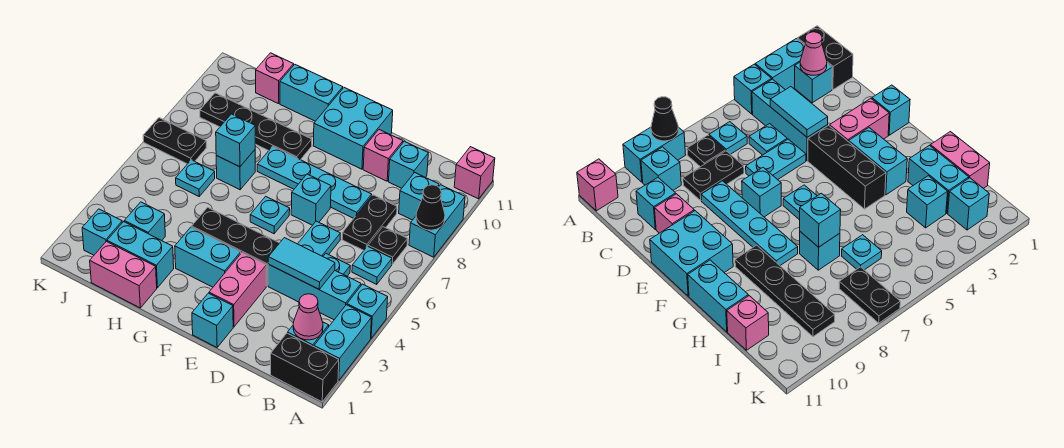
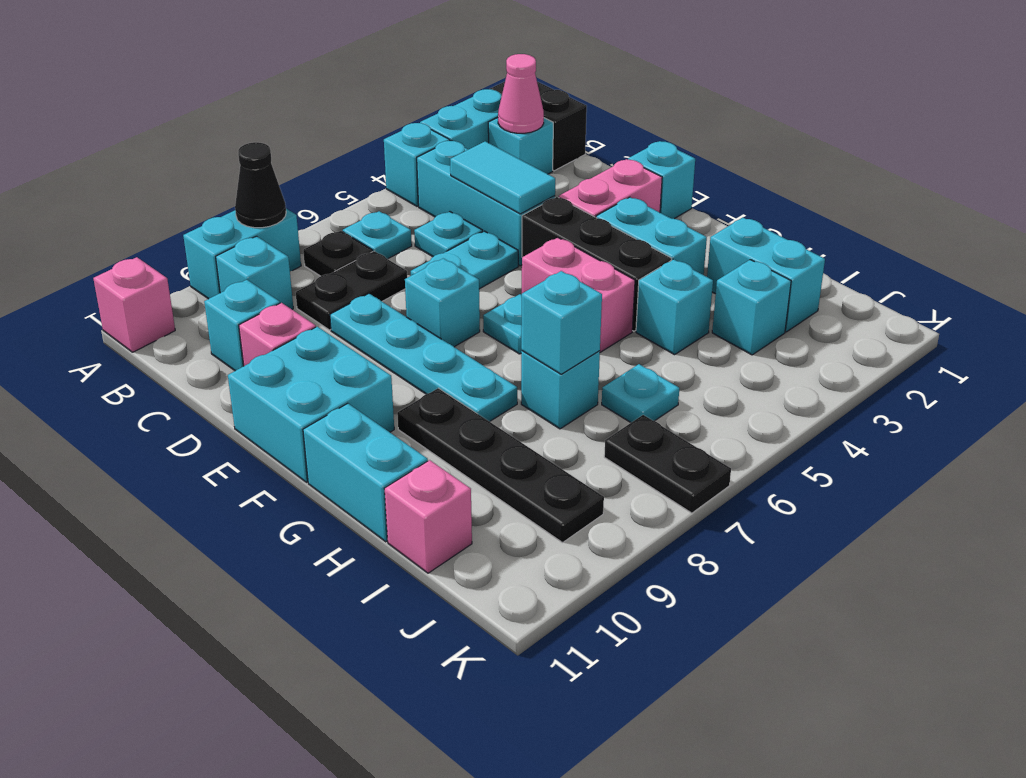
pink brick H1:I1 level 1 -> pink brick F5:G5 level 1
cyan brick J2 level 1 -> cyan brick H4 level 1

